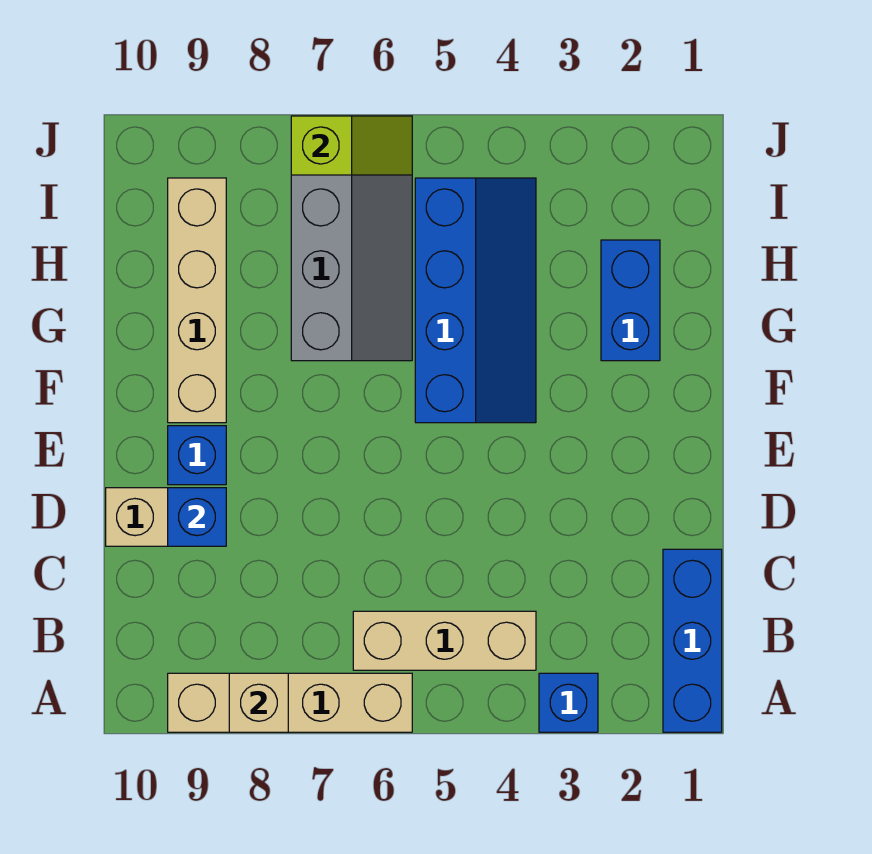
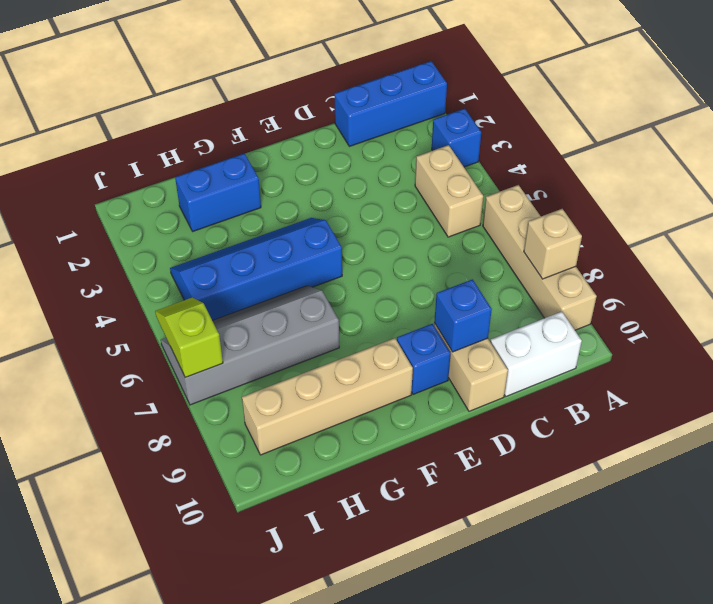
tan brick B4:B6 level 1 -> tan brick B4:B5 level 1
none -> white brick B10:C10 level 1

